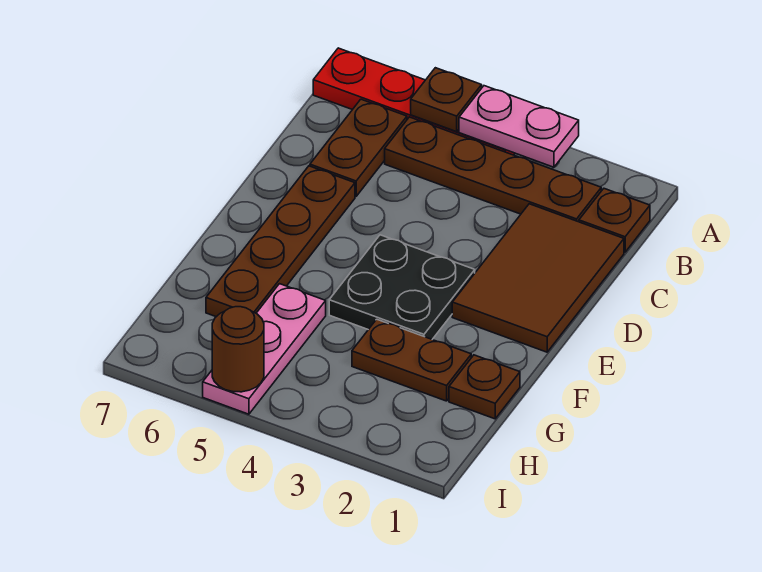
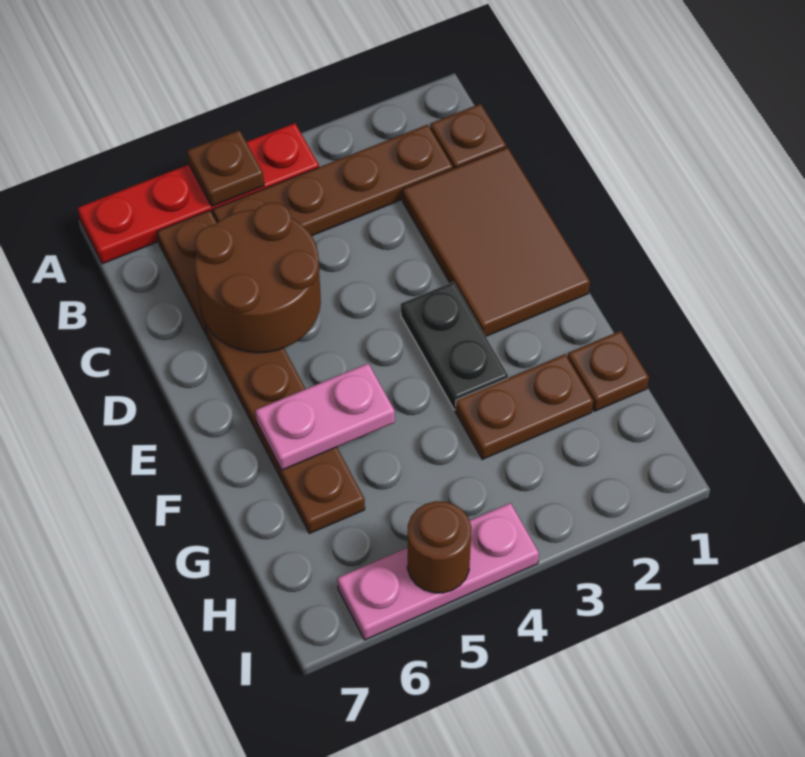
pink plate A3:A4 level 2 -> pink plate F5:F6 level 2
none -> brown round brick C5:D6 level 2
black plate E3:F4 level 1 -> black plate E3:F3 level 1
pink plate G5:I5 level 1 -> pink plate I4:I6 level 1

